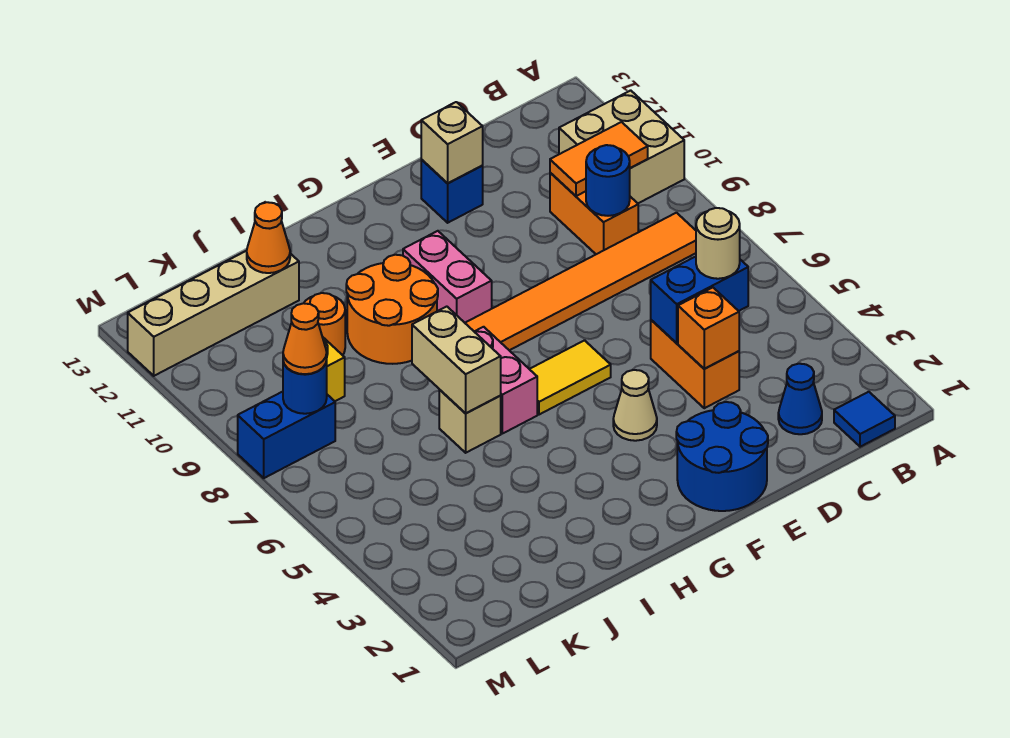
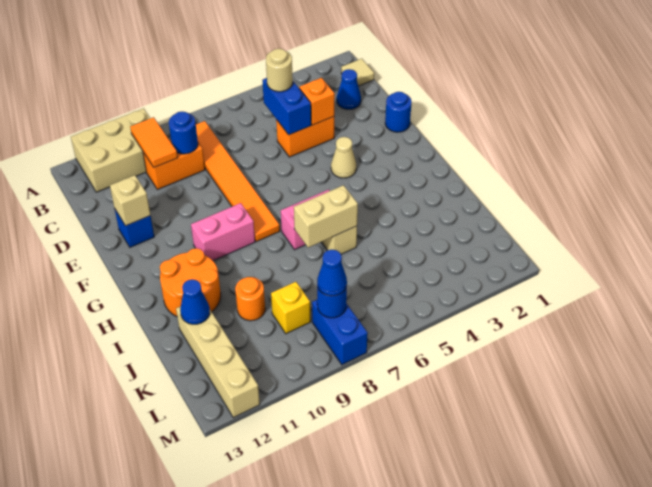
tan brick A10:B11 level 1 -> tan brick A10:B12 level 1
blue tile B1 level 1 -> tan tile B1 level 1
blue round brick E1:F2 level 1 -> blue round brick E1 level 1
yellow tile F6:G6 level 1 -> none
orange round brick H9:I10 level 1 -> orange round brick H11:I12 level 1
orange cone J12 level 2 -> blue cone J12 level 2
orange cone L8 level 3 -> blue cone L8 level 3

